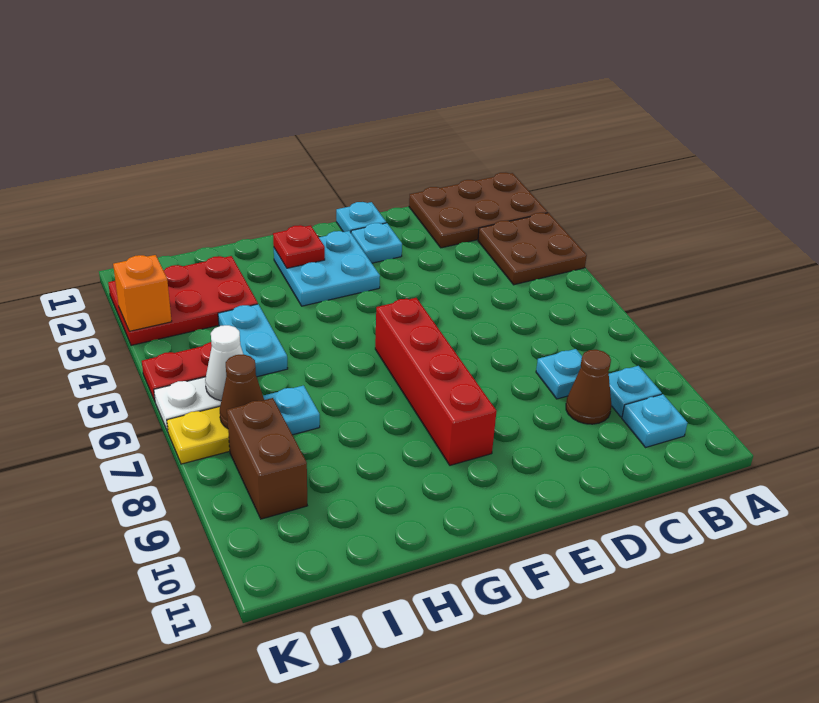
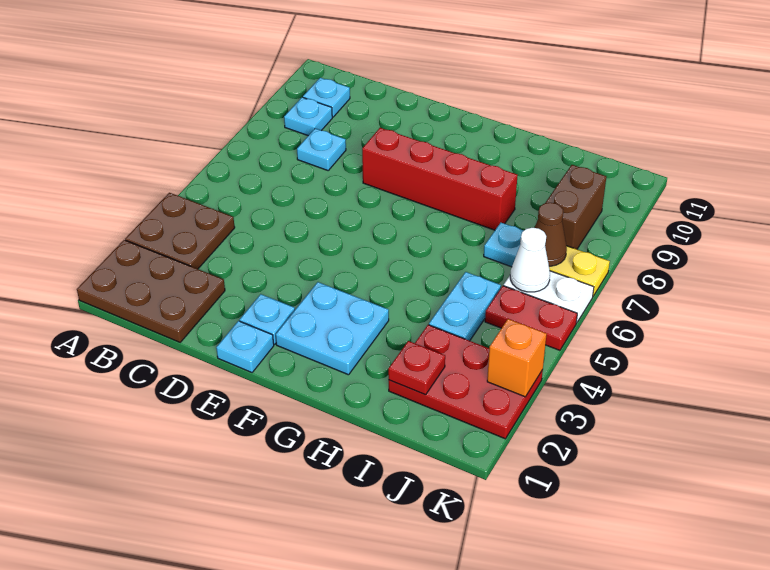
brown cone C9 level 1 -> none
red brick F6:F9 level 1 -> red brick E8:H8 level 1
red plate G2 level 2 -> red plate I2 level 2

